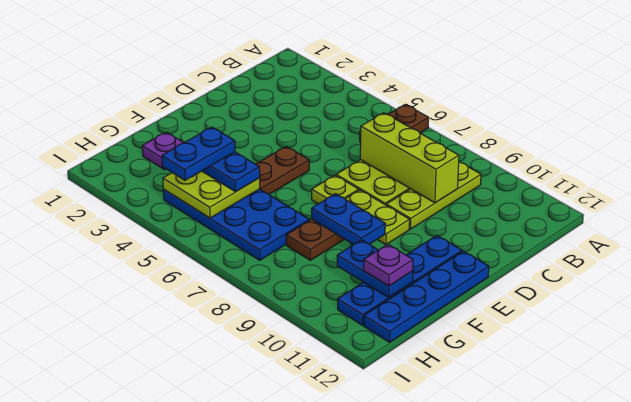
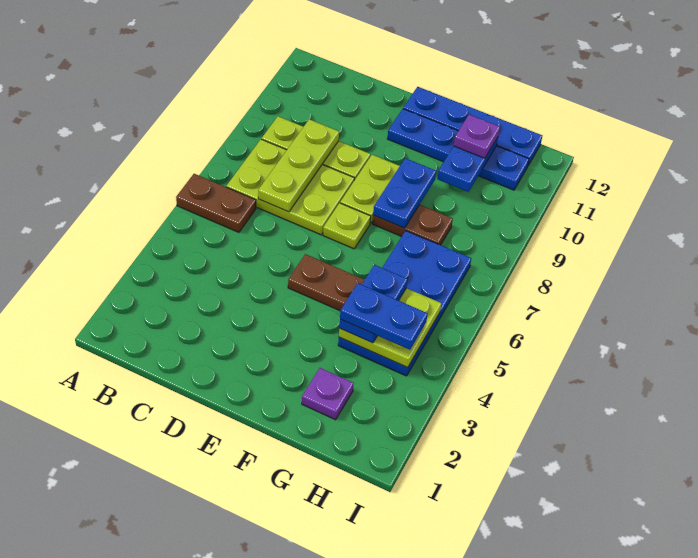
lime brick C7:C9 level 2 -> lime plate C7:C9 level 2

